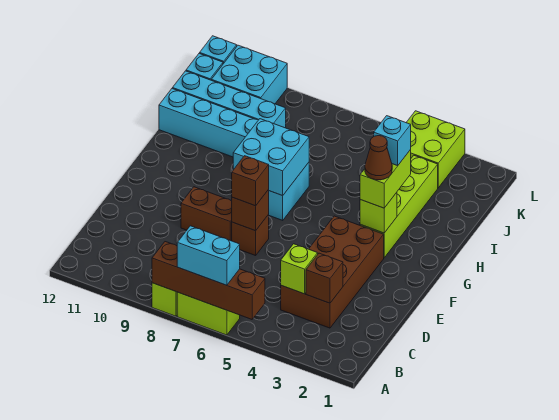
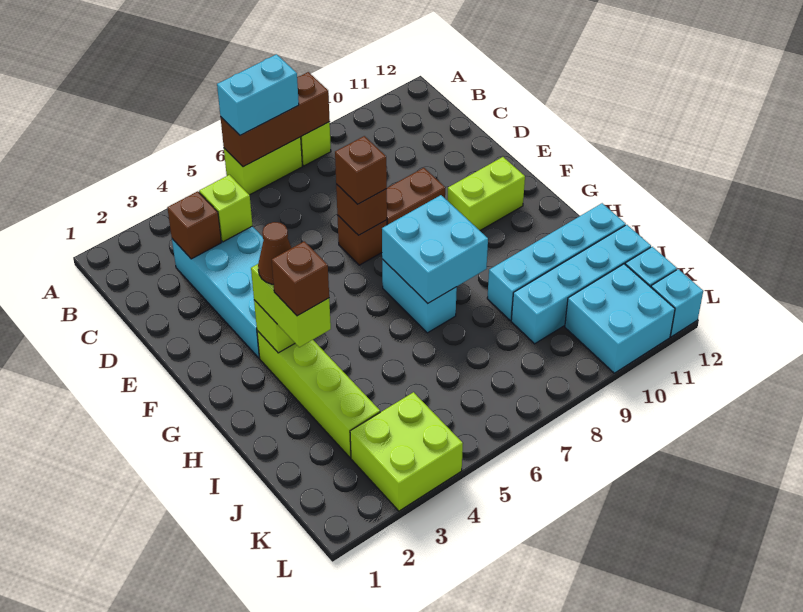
brown brick A5:A8 level 2 -> brown brick A6:A8 level 2
brown brick C3:F4 level 1 -> cyan brick C3:F4 level 1
none -> lime brick F10:F11 level 1
cyan brick H3 level 4 -> brown brick H3 level 4

